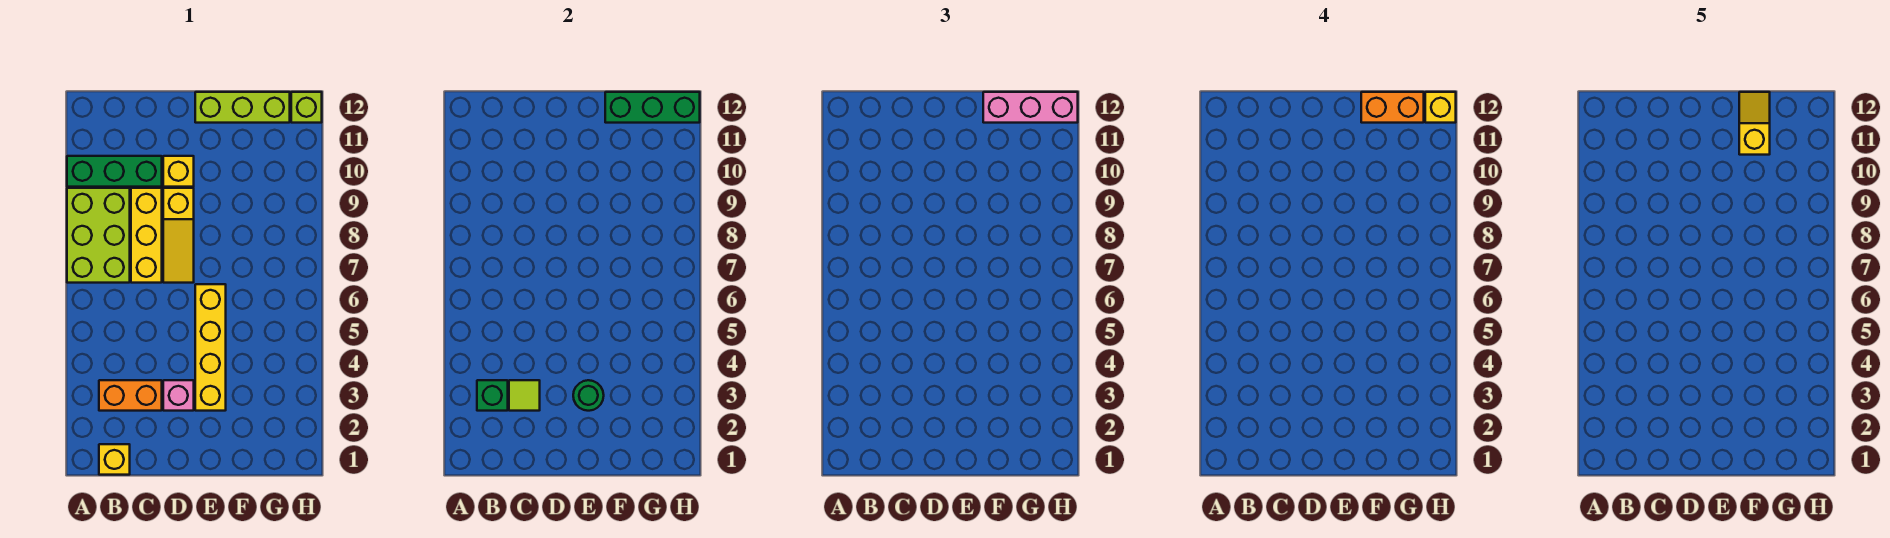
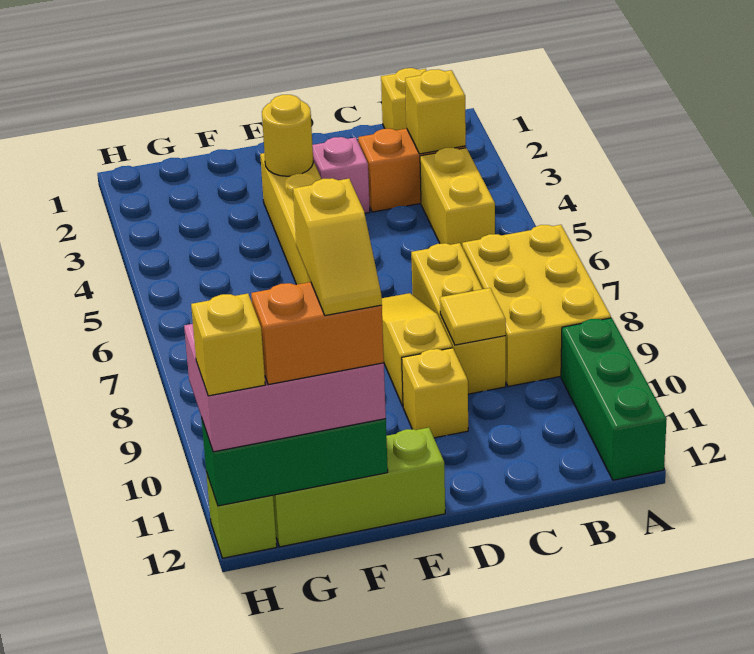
lime brick A7:B9 level 1 -> yellow brick A7:B9 level 1
green brick A10:C10 level 1 -> green brick A10:A12 level 1
green brick B3 level 2 -> yellow brick B3 level 2
none -> yellow brick B4:B5 level 1
lime tile C3 level 2 -> none
none -> yellow tile C9 level 2
green round brick E3 level 2 -> yellow round brick E3 level 2
pink brick F12:H12 level 3 -> pink brick F11:H12 level 3

